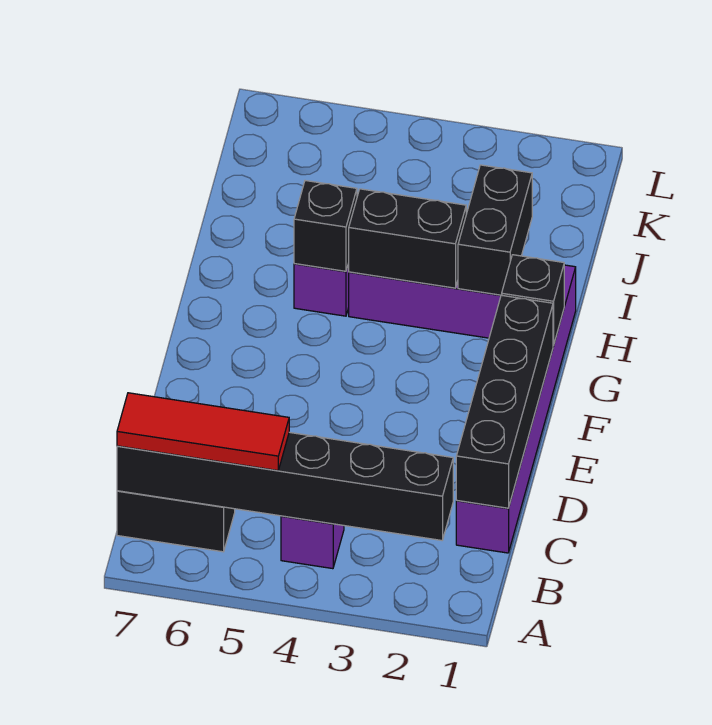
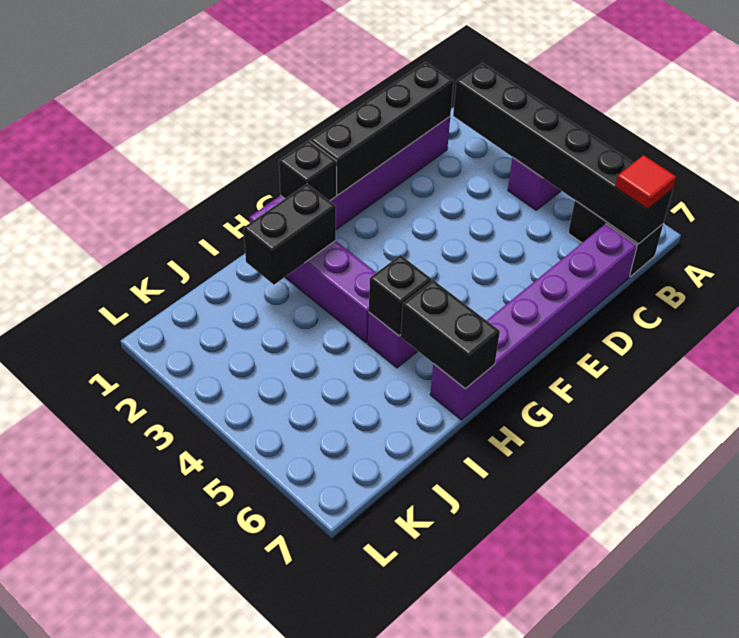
red tile B5:B7 level 3 -> red tile B7 level 3
none -> purple brick C7:H7 level 1
black brick H3:H4 level 2 -> black brick H6:H7 level 2

